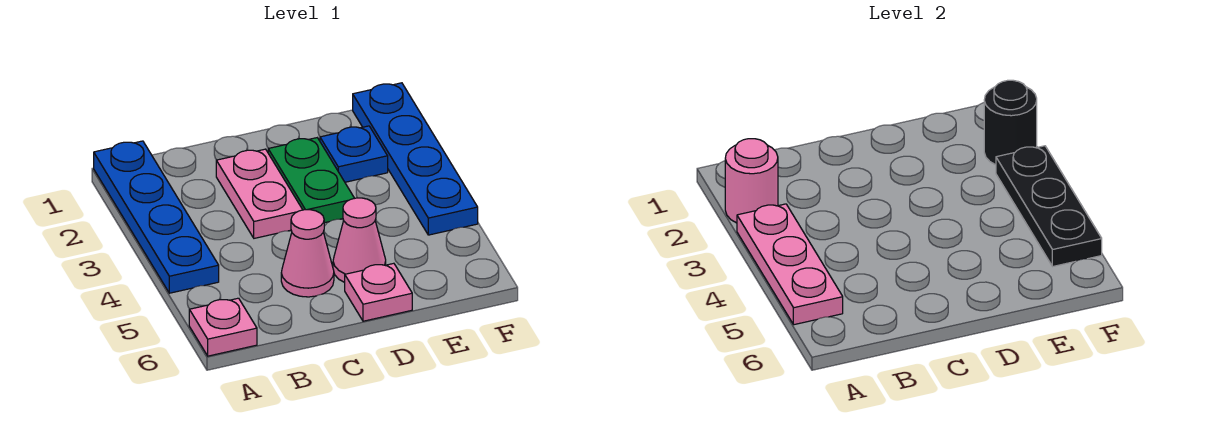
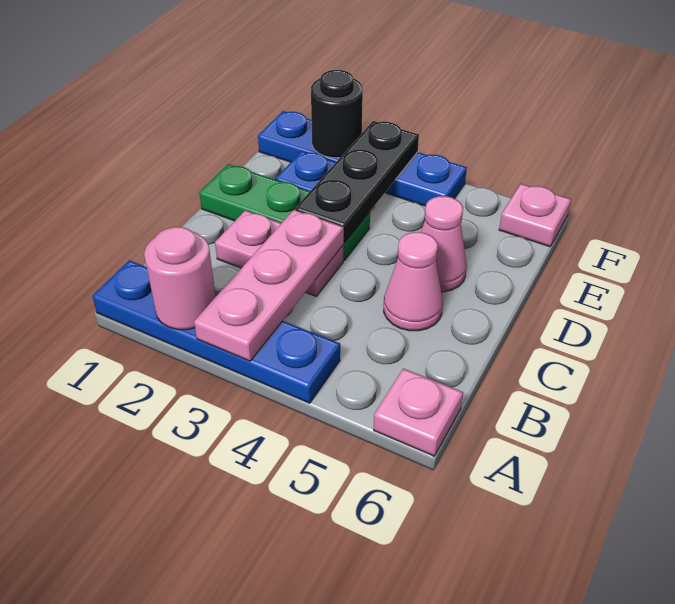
pink plate A3:A5 level 2 -> pink plate A3:C3 level 2
green plate D2:D3 level 1 -> green plate D1:D3 level 1
pink plate D6 level 1 -> pink plate F6 level 1
black plate F3:F5 level 2 -> black plate D3:F3 level 2

